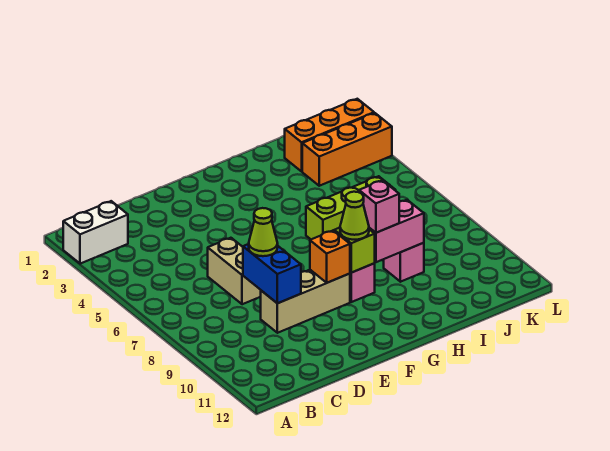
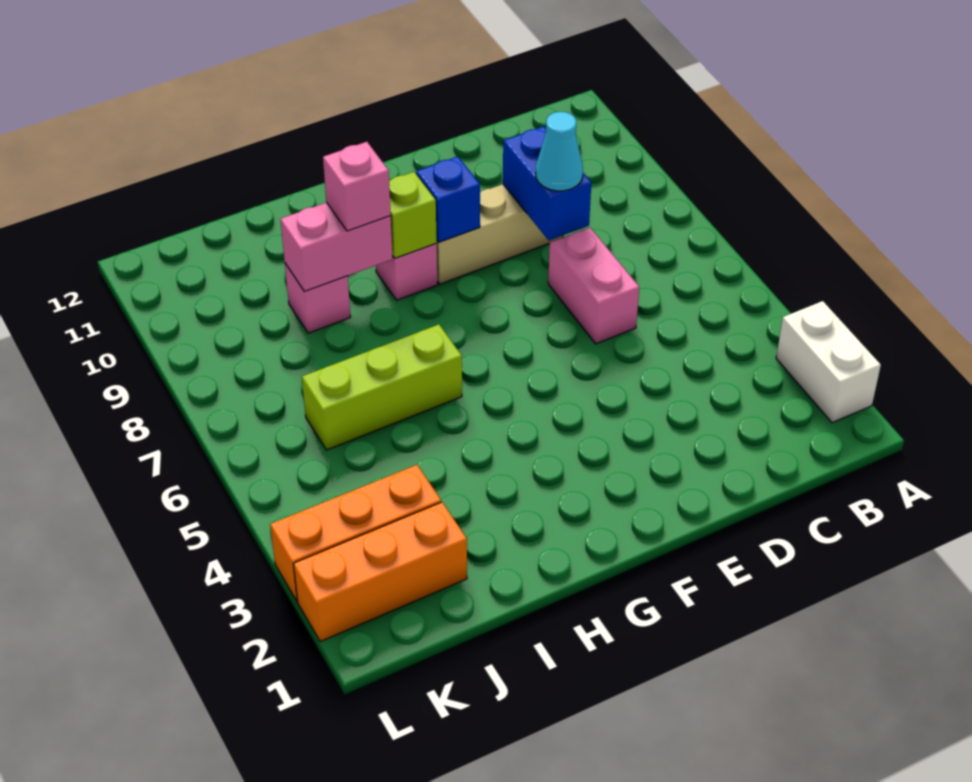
white brick A2:B2 level 1 -> white brick A2:A3 level 1
tan brick D6:D7 level 1 -> pink brick D6:D7 level 1
lime cone D8 level 3 -> cyan cone D8 level 3
orange brick F9 level 2 -> blue brick F9 level 2
lime cone G9 level 3 -> none

